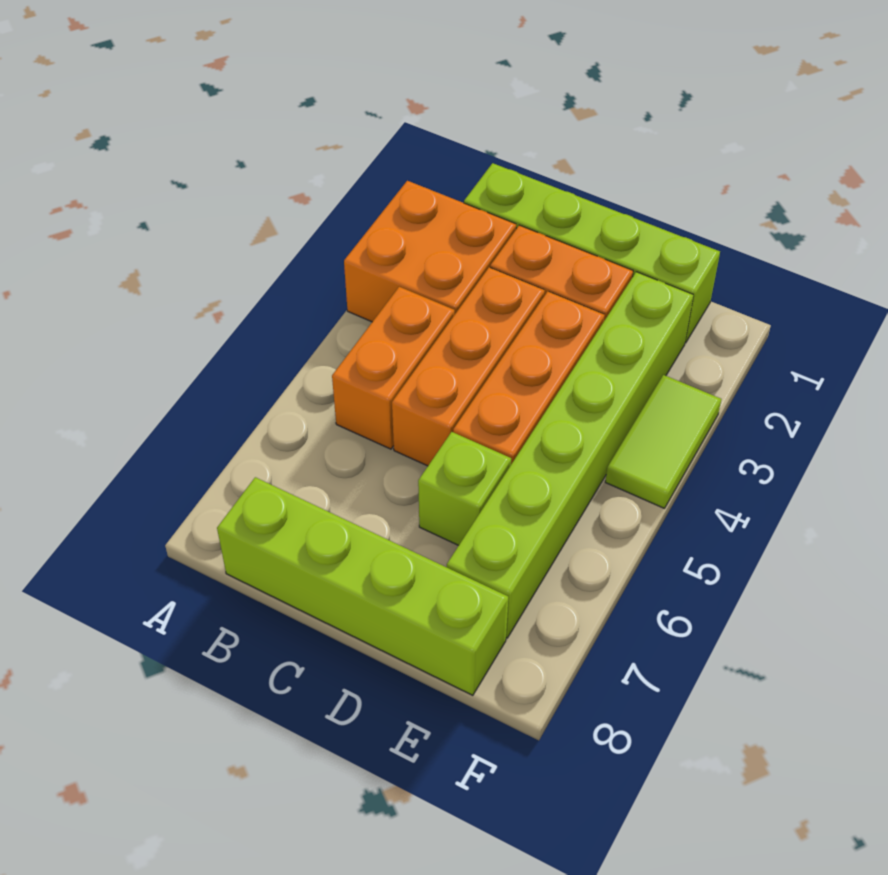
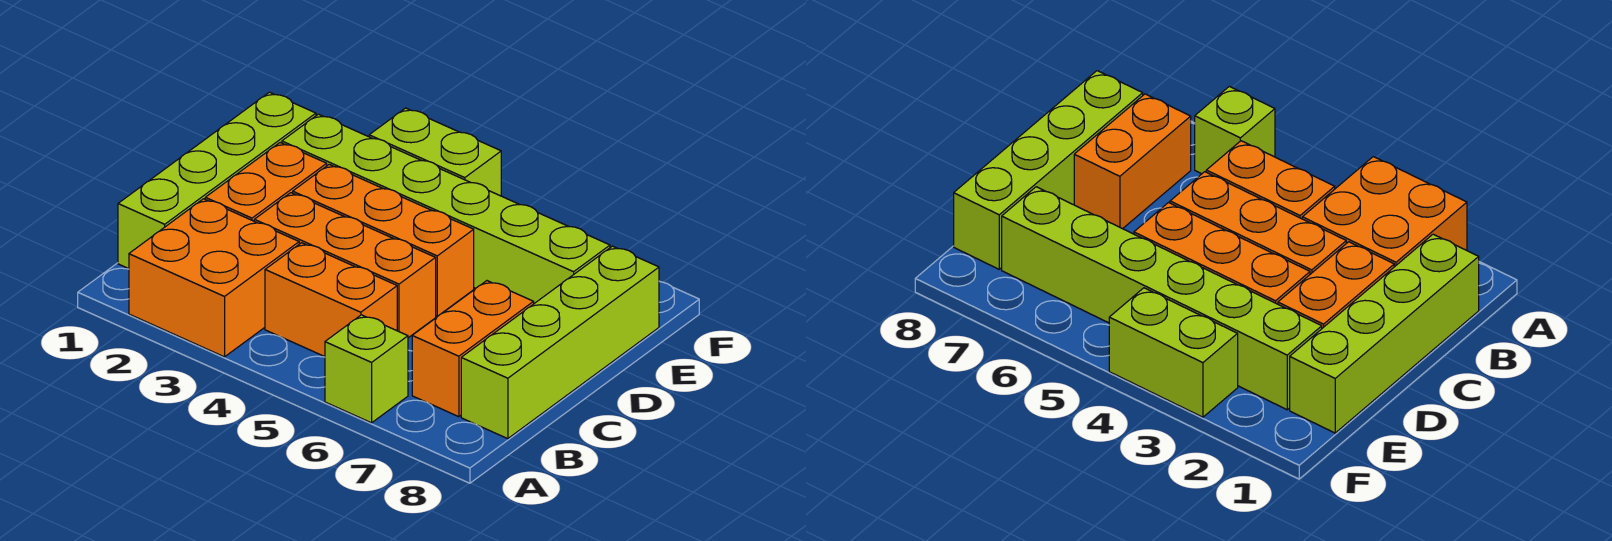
none -> orange brick B7:C7 level 1
lime brick D6 level 1 -> lime brick A6 level 1
lime tile F3:F4 level 1 -> lime brick F3:F4 level 1

